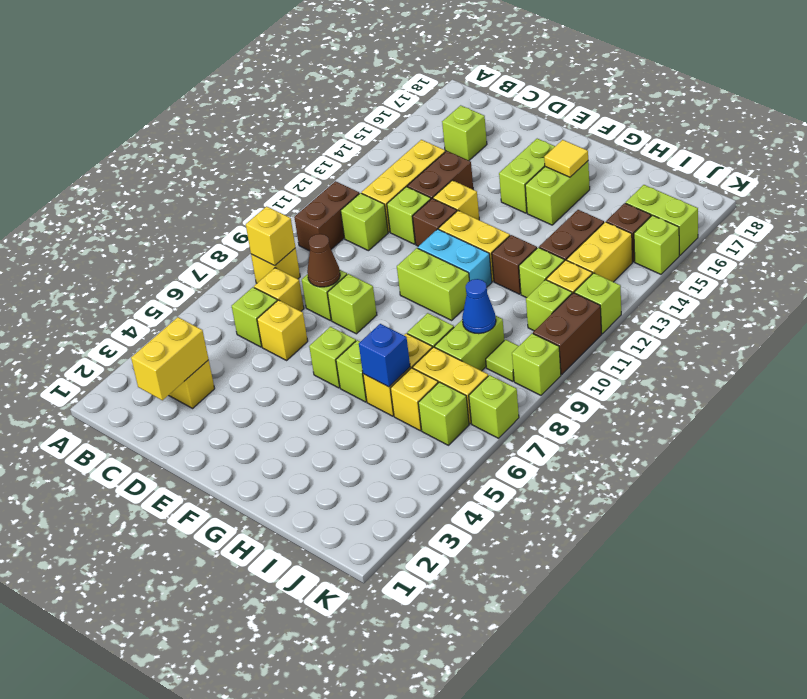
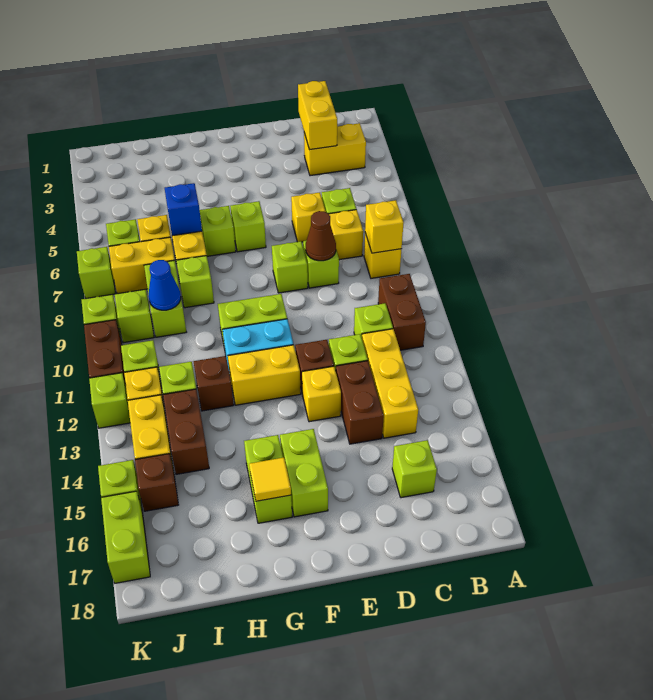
lime tile J9 level 1 -> lime brick J9 level 1
lime brick J16:K16 level 1 -> lime brick K16:K17 level 1

